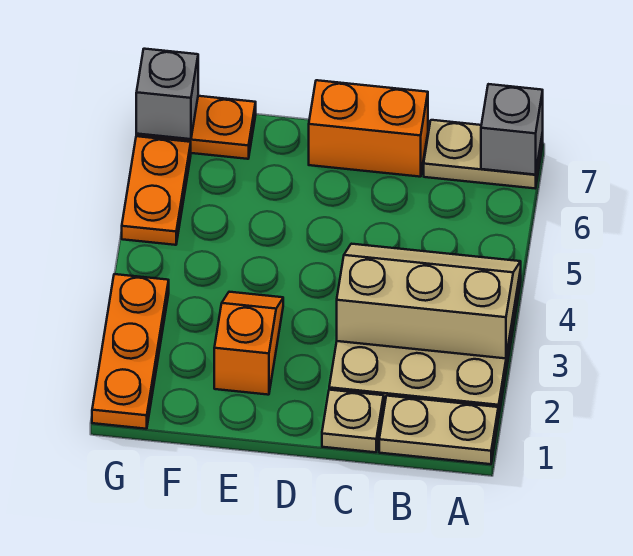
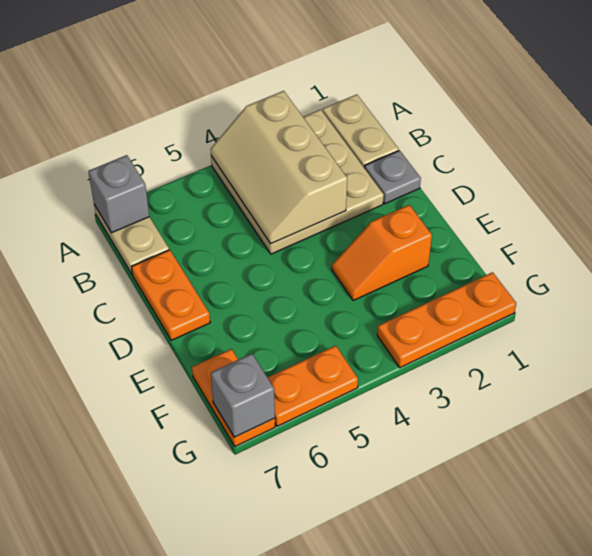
tan plate C1 level 1 -> grey plate C1 level 1
orange brick C7:D7 level 1 -> orange plate C7:D7 level 1

